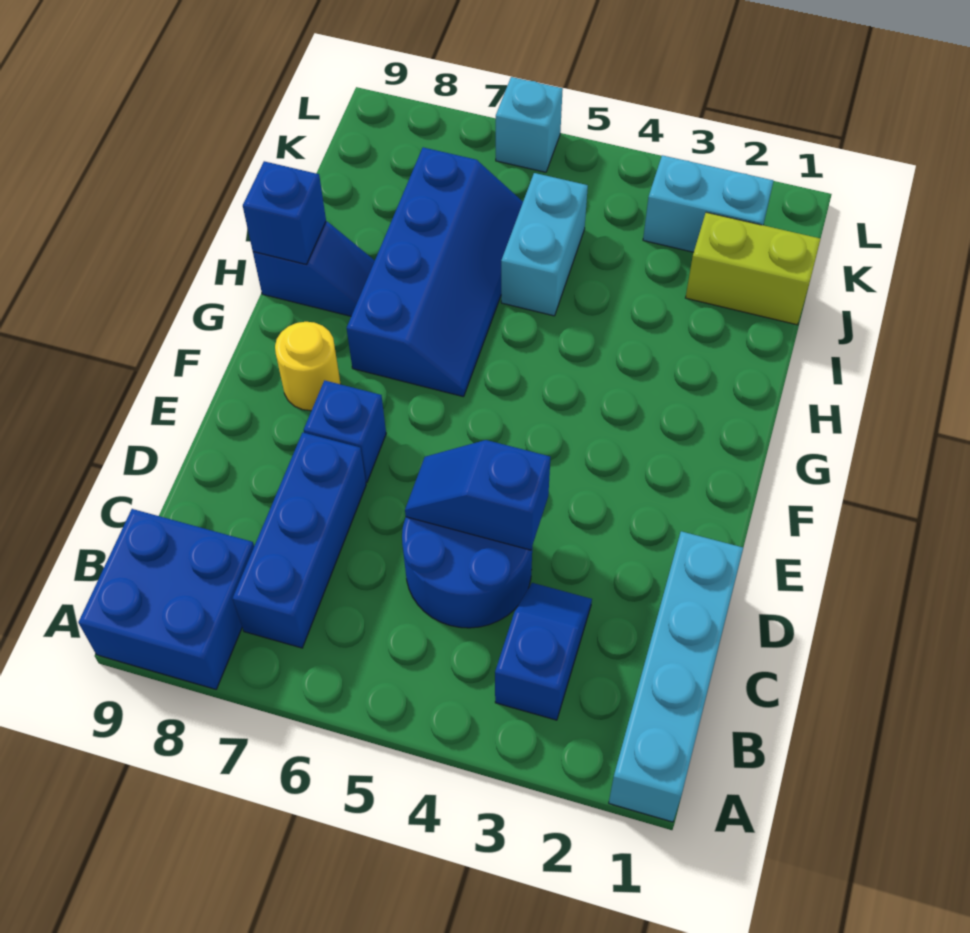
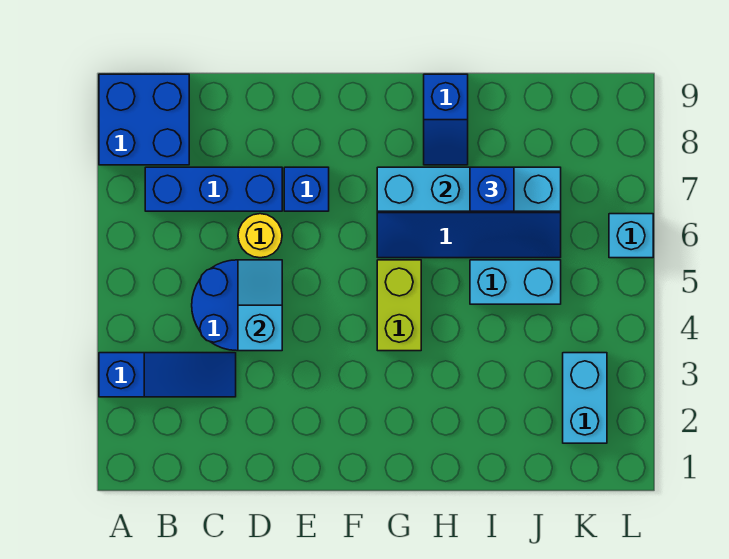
cyan brick A1:D1 level 1 -> cyan brick G7:J7 level 2
blue slope B3:C3 level 1 top B -> blue slope A3:C3 level 1 top A
blue slope D4:D5 level 2 top 4 -> cyan slope D4:D5 level 2 top 4
yellow round brick F8 level 1 -> yellow round brick D6 level 1
blue brick H9 level 2 -> blue brick I7 level 3
lime brick J1:J2 level 1 -> lime brick G4:G5 level 1

